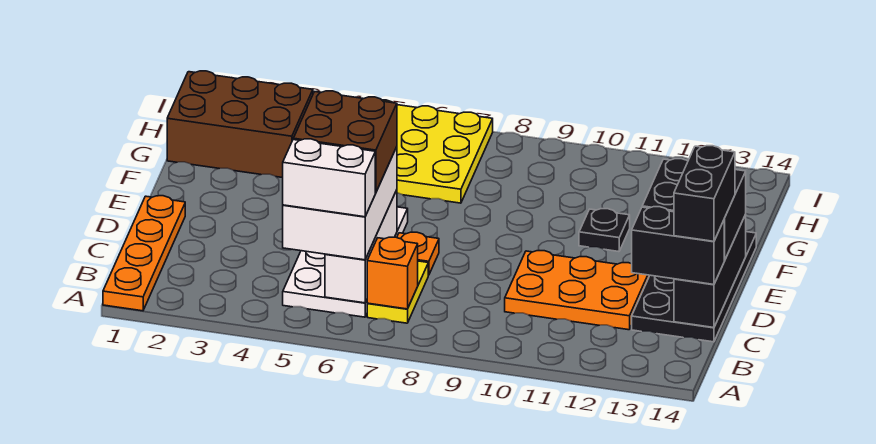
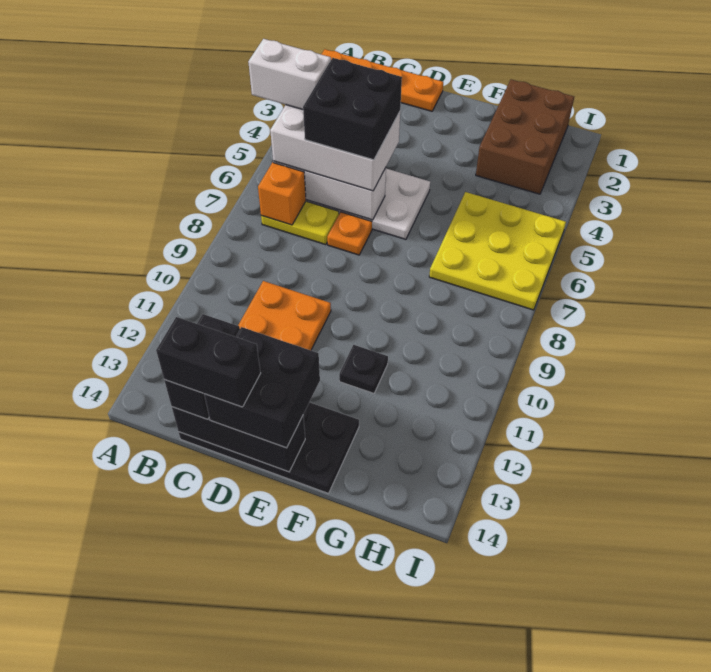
white brick B5:B6 level 4 -> white brick A5:B5 level 4
brown brick C5:D6 level 4 -> black brick C5:D6 level 4

